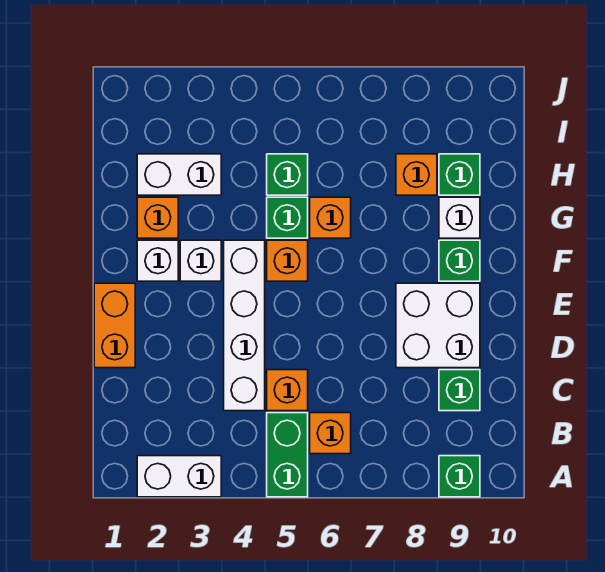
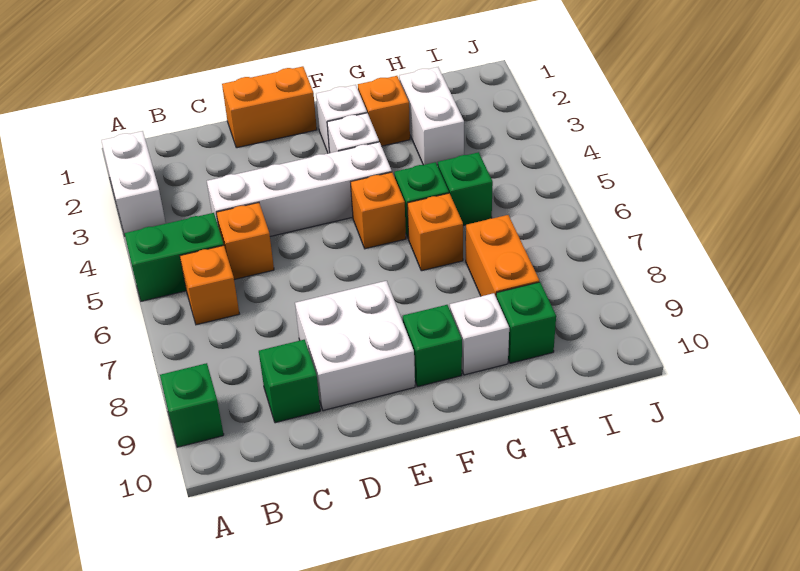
orange brick H8 level 1 -> orange brick H7:H8 level 1

